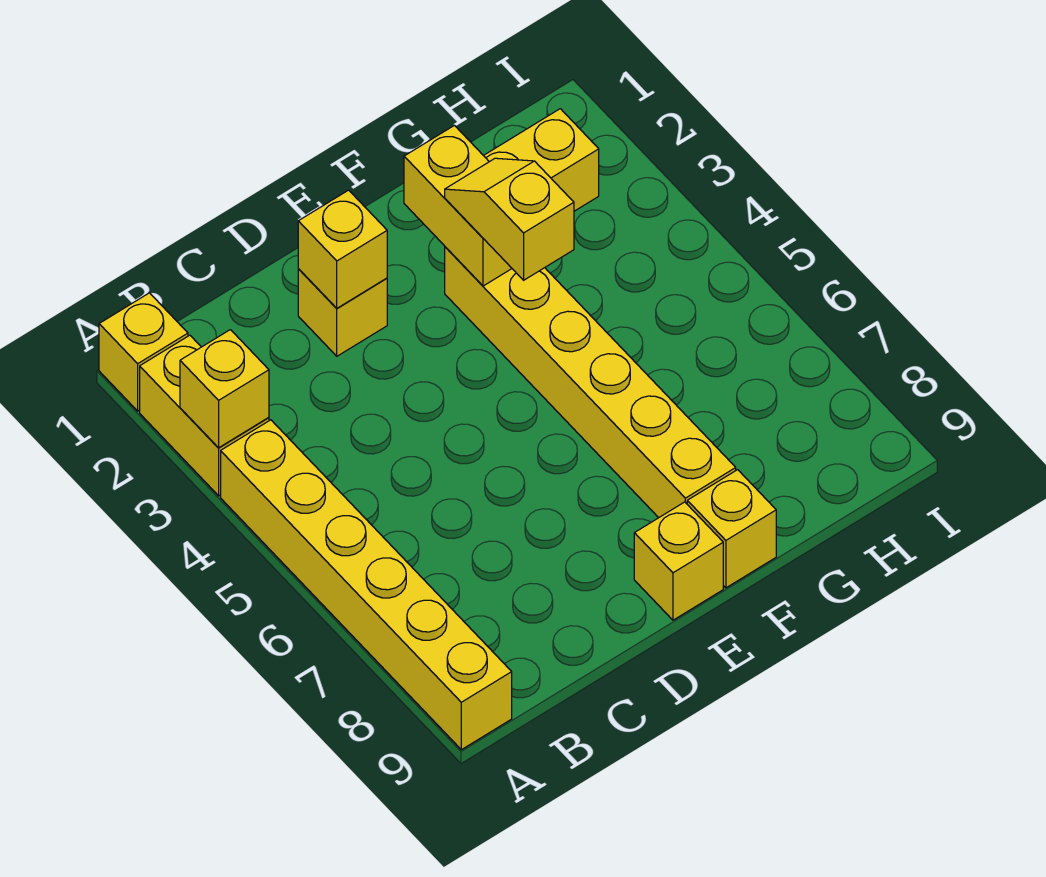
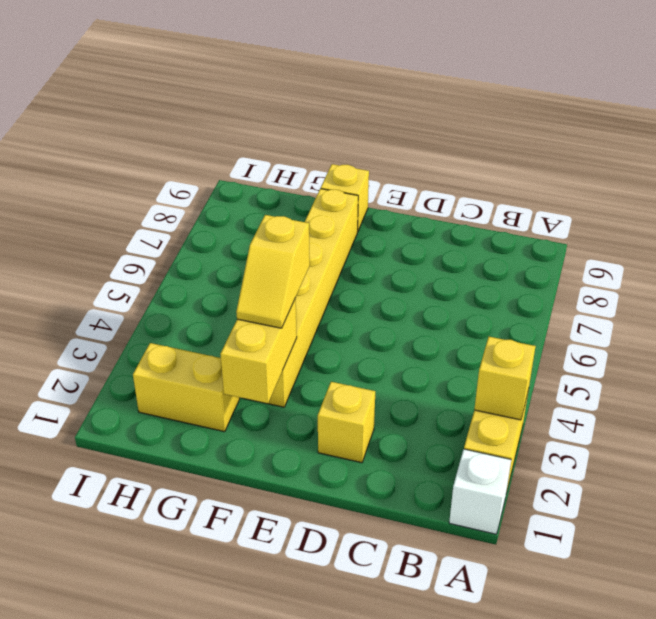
yellow brick A1 level 1 -> white brick A1 level 1
yellow brick A4:A9 level 1 -> none
yellow brick D2 level 2 -> none
yellow brick E9 level 1 -> none

